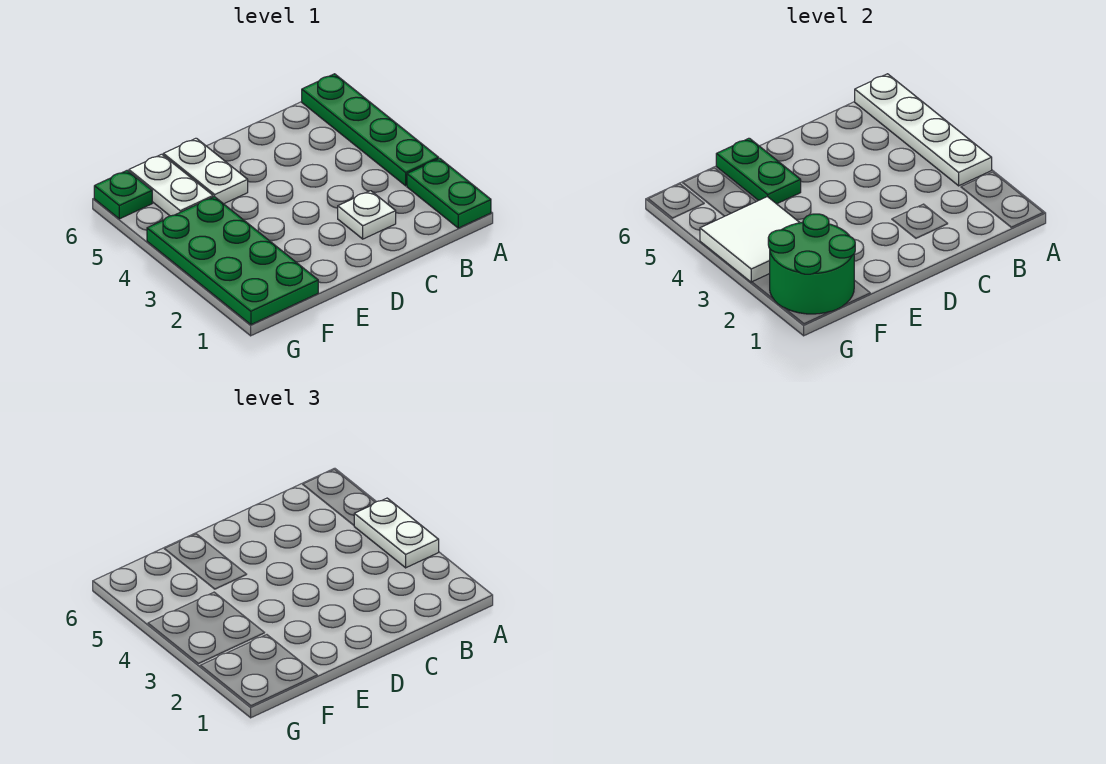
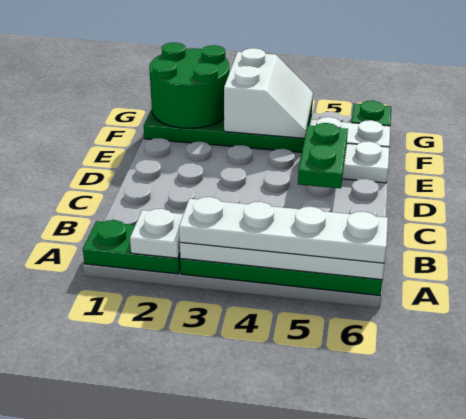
white plate A3:A4 level 3 -> white plate A3:A6 level 3
white plate C2 level 1 -> white plate A2 level 2
green plate E5:E6 level 2 -> green plate D5:E5 level 2
white tile F3:G4 level 2 -> white slope F3:G4 level 2 top 3

